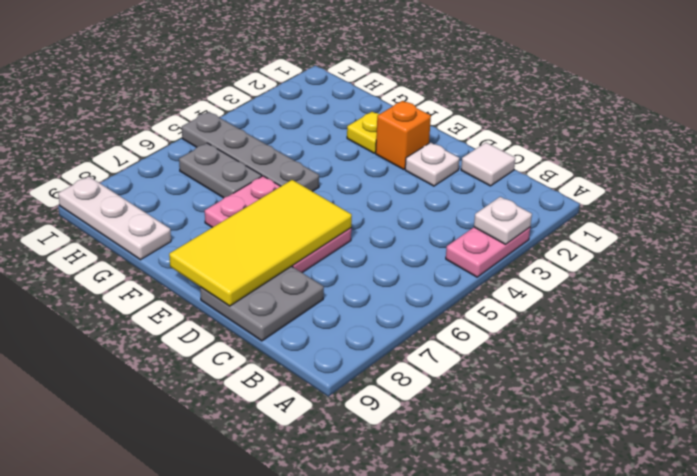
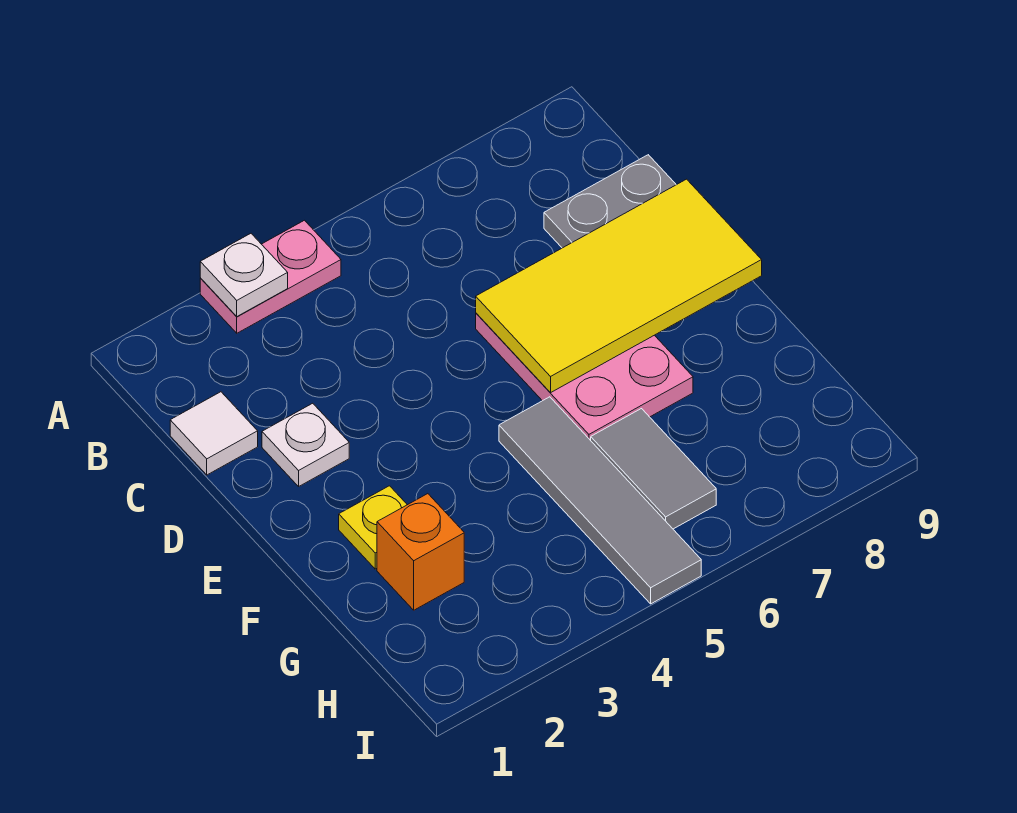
orange brick E2 level 1 -> orange brick G2 level 1
grey plate F5:I5 level 1 -> grey tile F5:I5 level 1
grey plate G6:H6 level 1 -> grey tile G6:H6 level 1
white plate G9:I9 level 1 -> none

